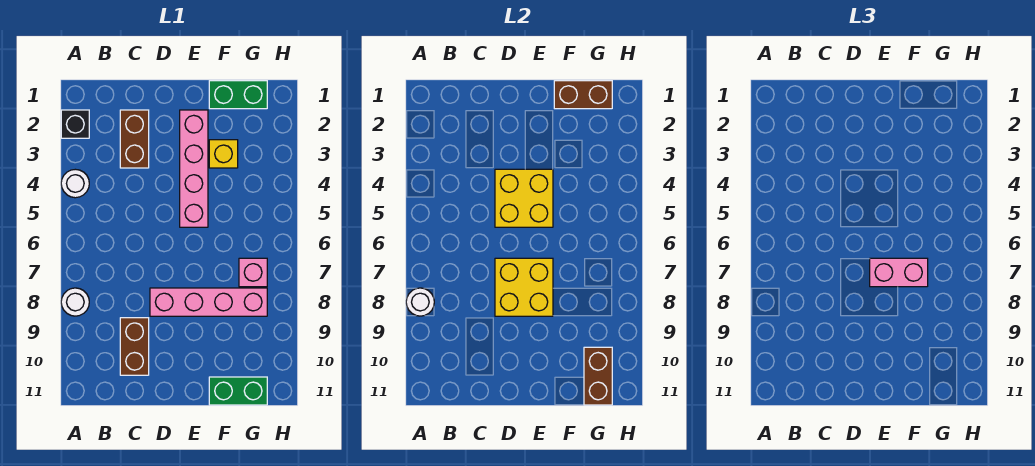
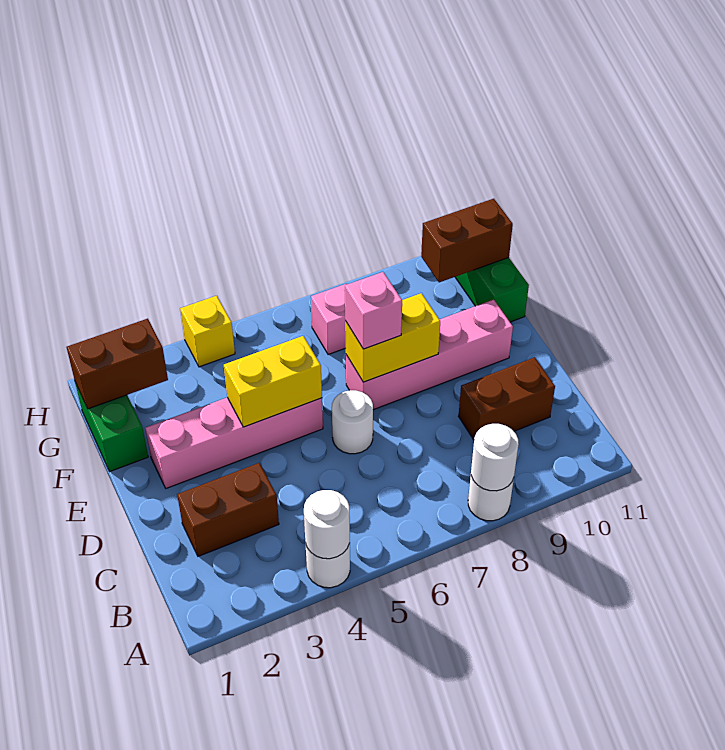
black brick A2 level 1 -> none
none -> white round brick A4 level 2
yellow brick D4:E5 level 2 -> yellow brick E4:E5 level 2
none -> white round brick D6 level 1
yellow brick D7:E8 level 2 -> yellow brick E7:E8 level 2
pink brick D8:G8 level 1 -> pink brick E7:E10 level 1
pink brick E7:F7 level 3 -> pink brick E7 level 3
brown brick F1:G1 level 2 -> brown brick G1:G2 level 2
yellow brick F3 level 1 -> yellow brick H4 level 1

